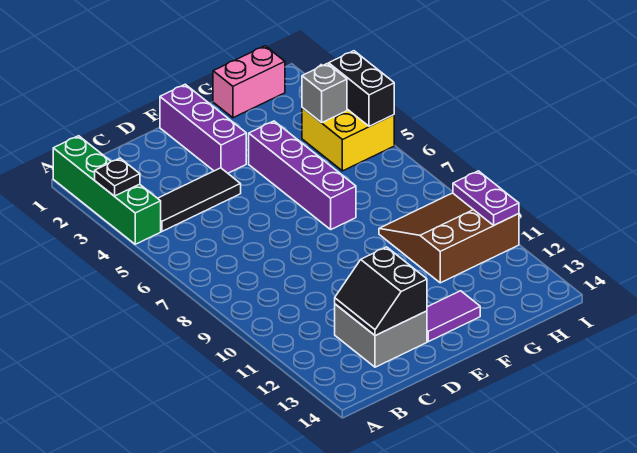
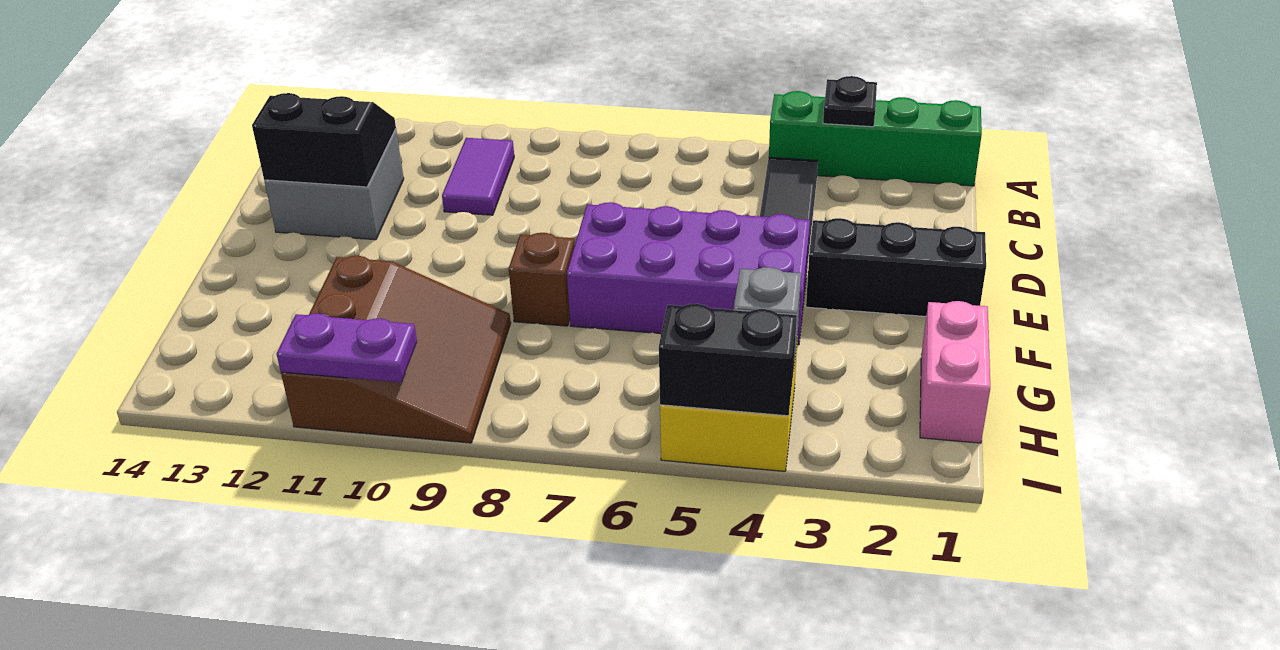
purple brick E1:E3 level 1 -> black brick E1:E3 level 1
purple tile E13:F13 level 1 -> purple tile B10:C10 level 1
purple brick F4:F7 level 1 -> purple brick E4:F7 level 1
none -> brown brick F8 level 1

